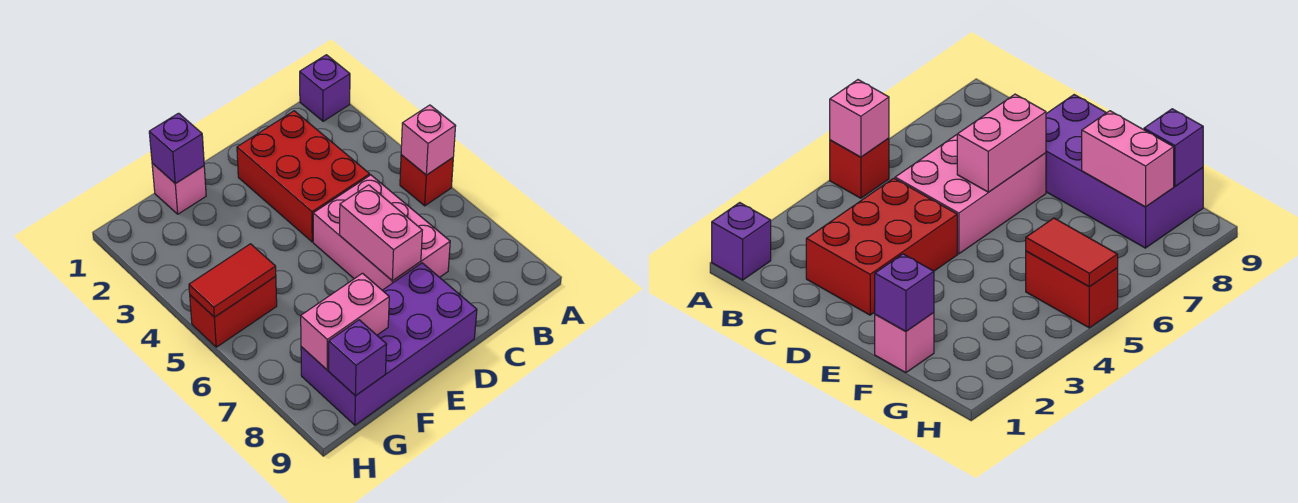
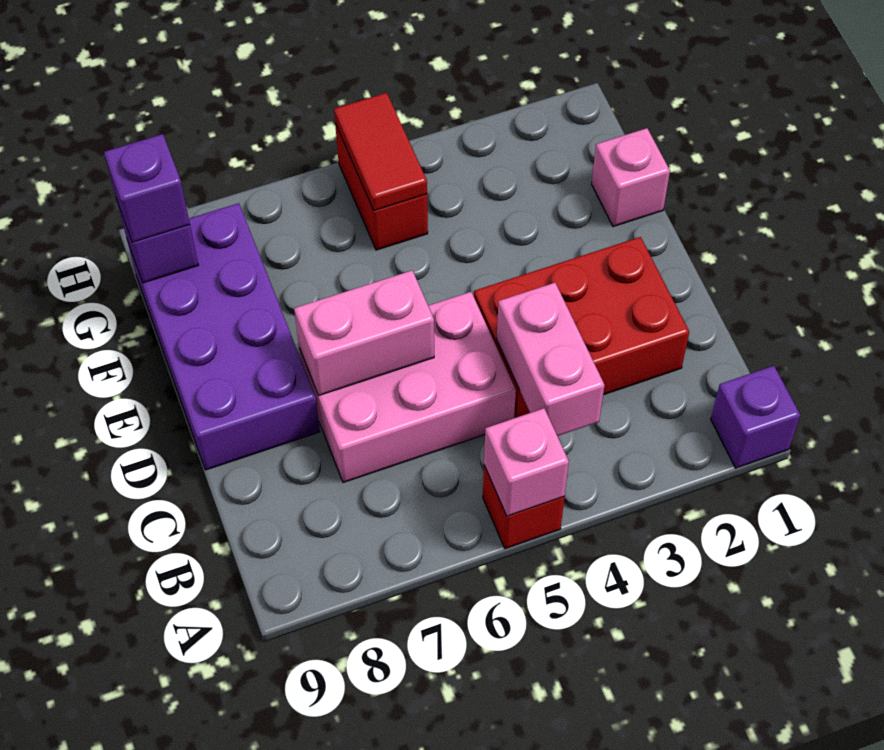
purple brick F1 level 2 -> purple brick G9 level 3
pink brick F8:G8 level 2 -> pink brick B4:C4 level 2

